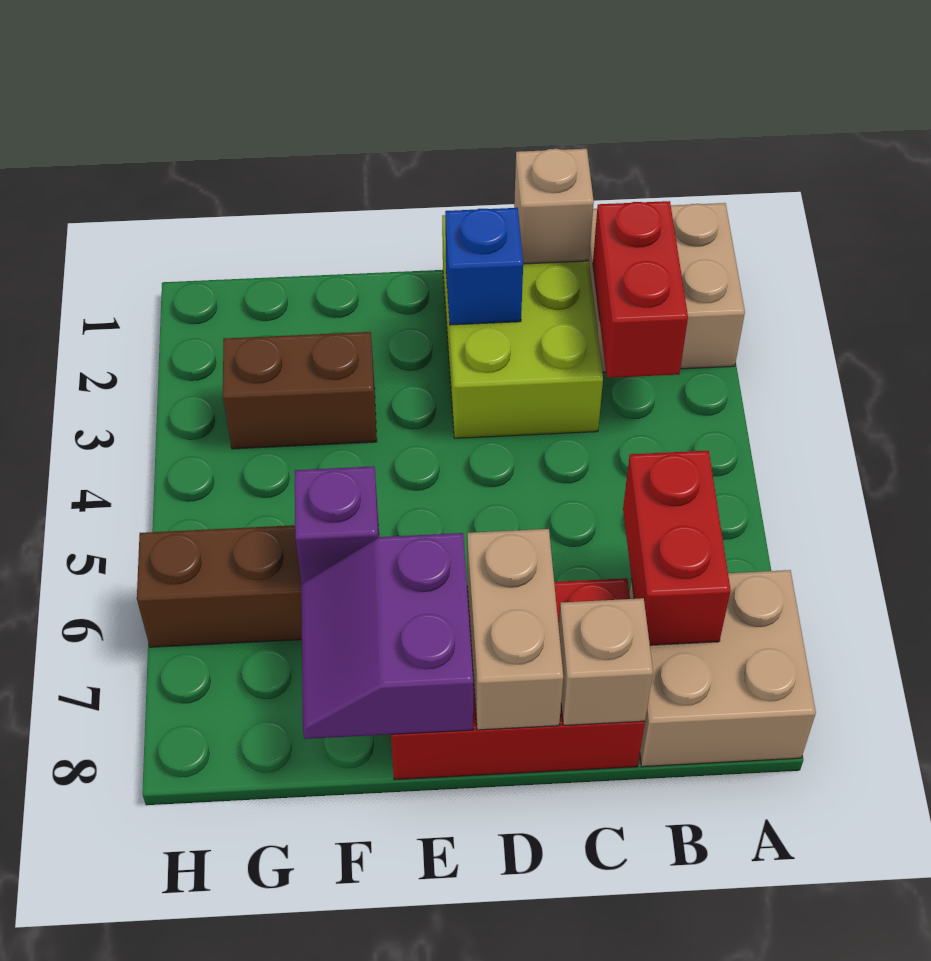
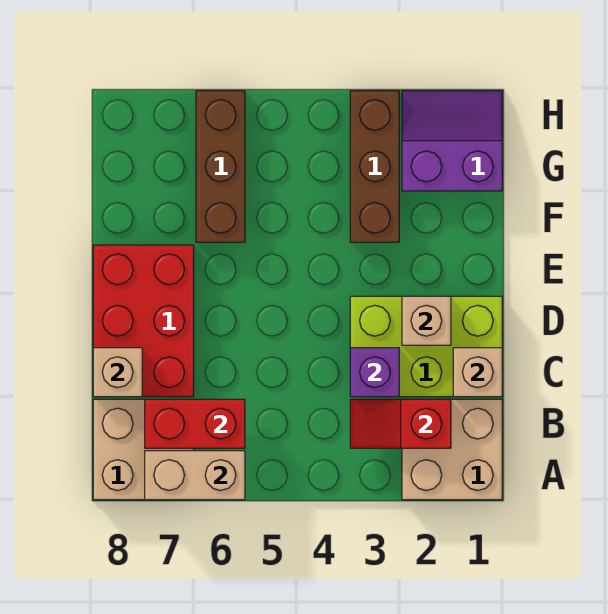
red brick B2:B3 level 2 -> red slope B2:B3 level 2 top 2
blue brick D2 level 2 -> tan brick D2 level 2
tan brick D7:D8 level 2 -> tan brick A6:A7 level 2
purple slope E7:F8 level 2 top E -> purple slope G1:H2 level 1 top G
brown brick F3:G3 level 1 -> brown brick F3:H3 level 1
purple brick F6 level 2 -> purple brick C3 level 2

